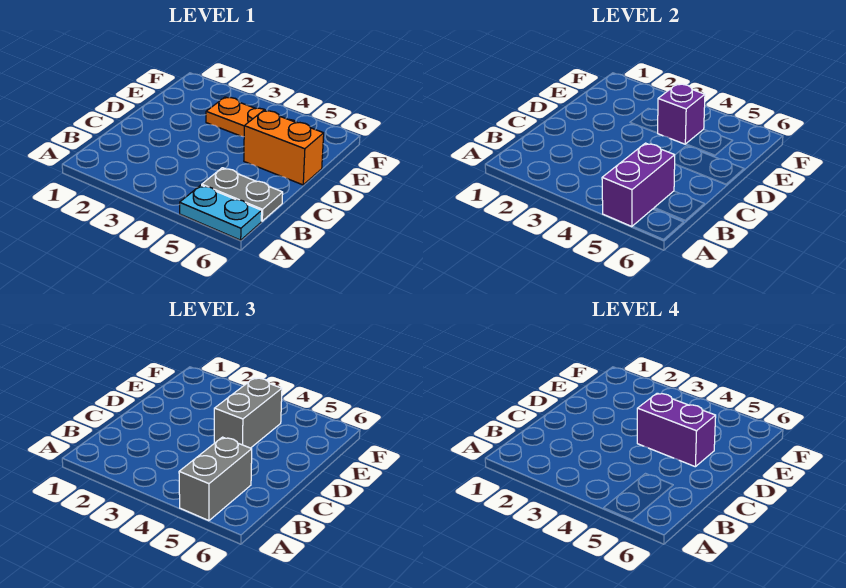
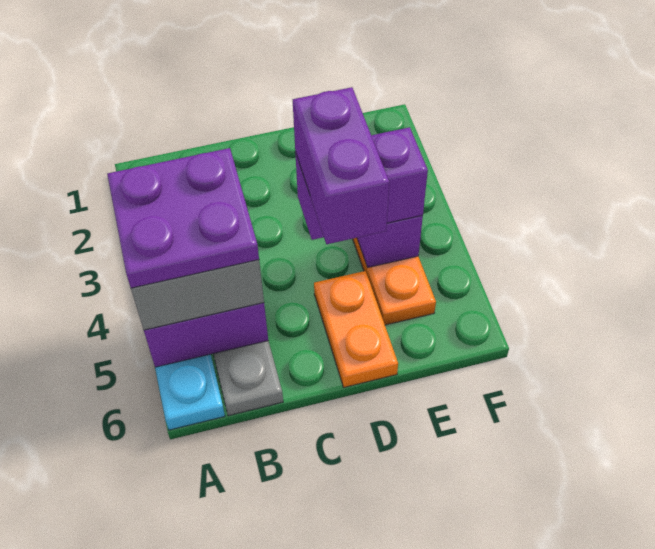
none -> purple plate A4:B5 level 4
grey brick D4:E4 level 3 -> purple brick D4:E4 level 3
orange brick D5:D6 level 1 -> orange plate D5:D6 level 1

